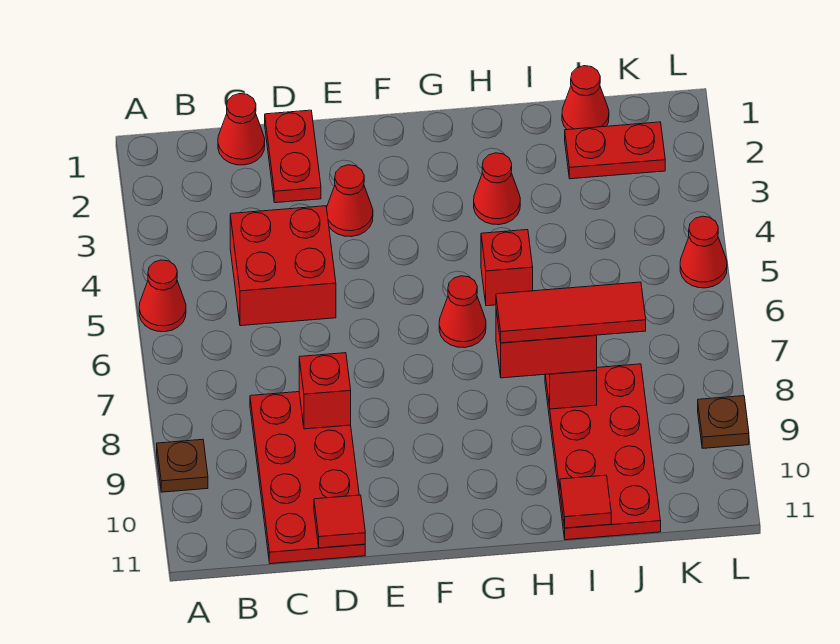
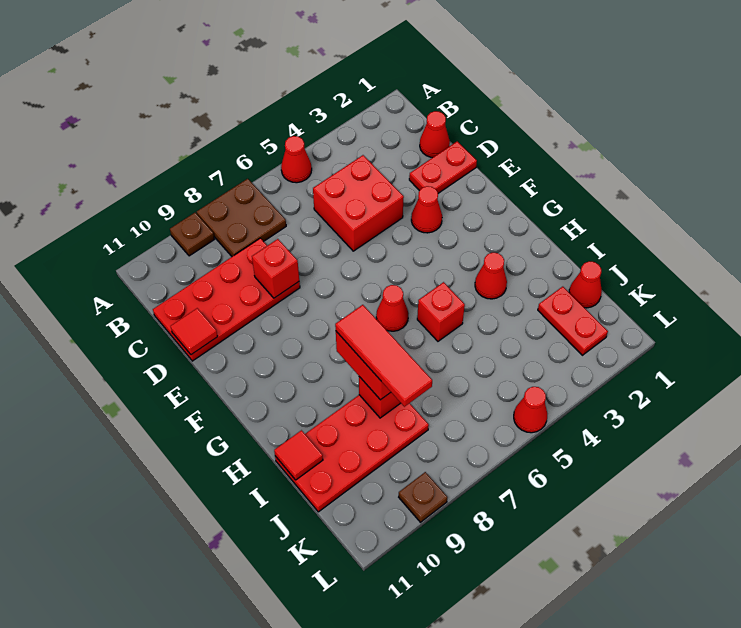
none -> brown plate A7:B8 level 1

